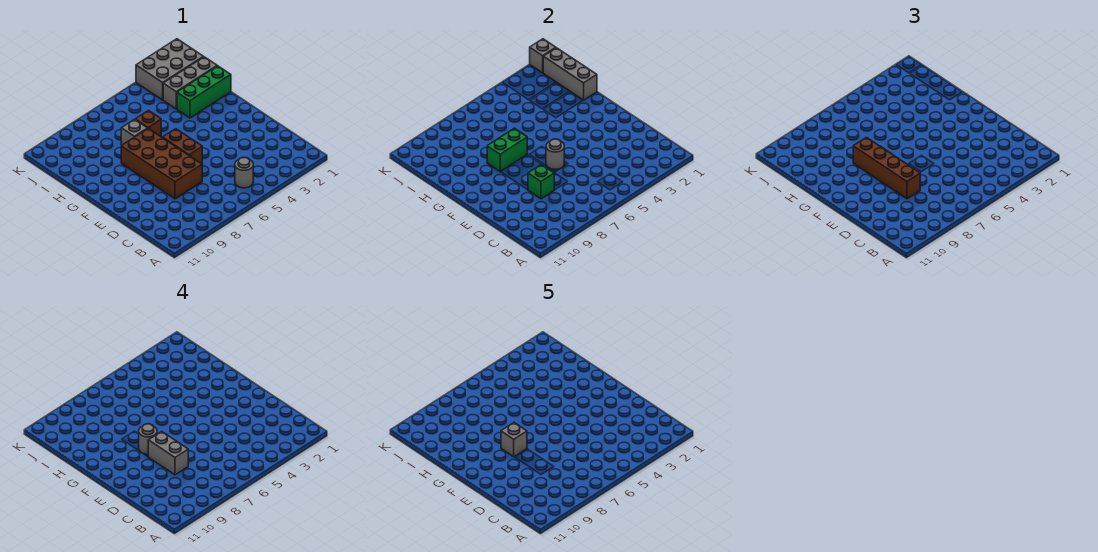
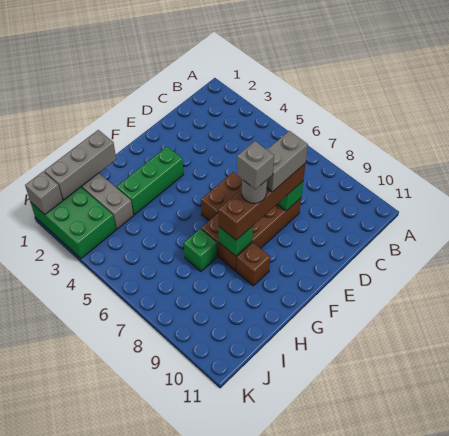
grey round brick B5 level 1 -> none
grey round brick E6 level 2 -> none
green brick G7:G8 level 2 -> green brick G8 level 2
green brick H1:H3 level 1 -> green brick F3:H3 level 1
brown brick H6 level 1 -> brown brick G9 level 1
grey brick H7 level 1 -> green brick H7 level 1
grey brick J1:K3 level 1 -> green brick J1:K3 level 1

